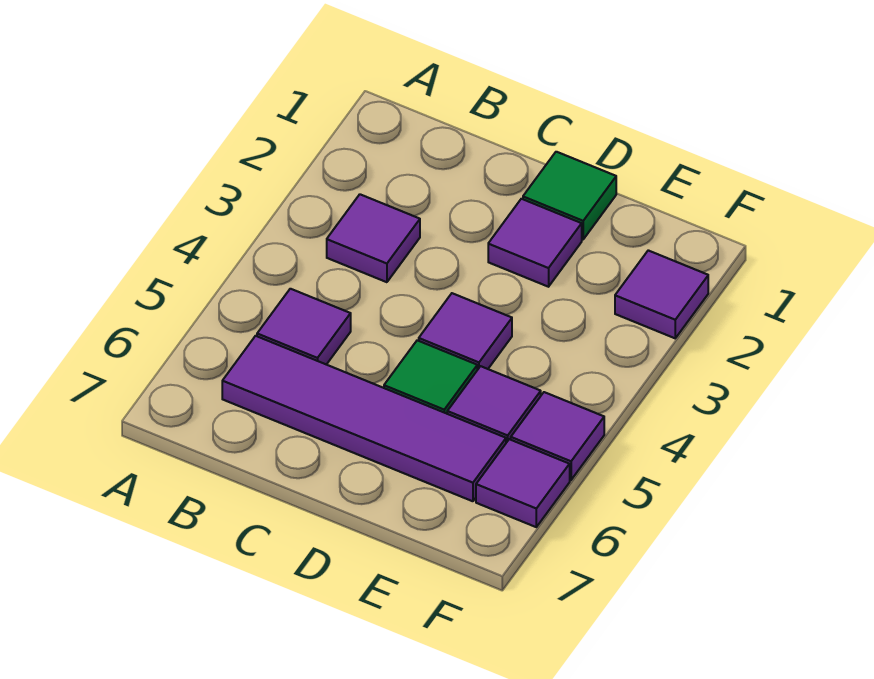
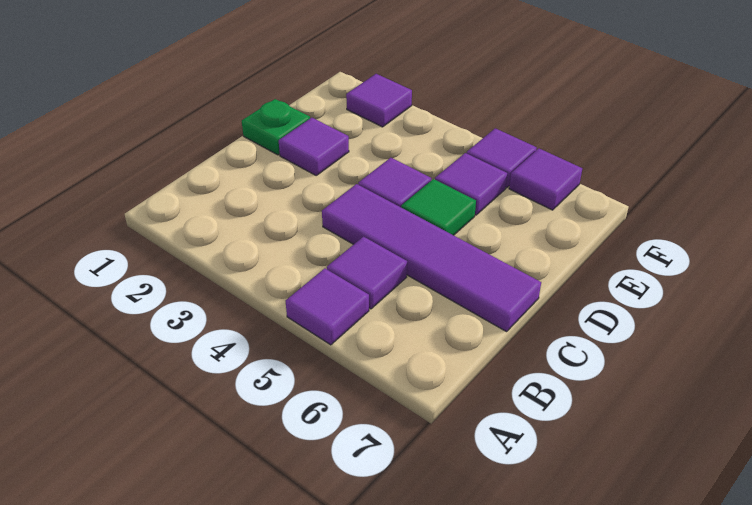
purple tile B3 level 1 -> purple tile A5 level 1
purple tile B6:E6 level 1 -> purple tile C4:C7 level 1
green tile D1 level 1 -> green plate D1 level 1

